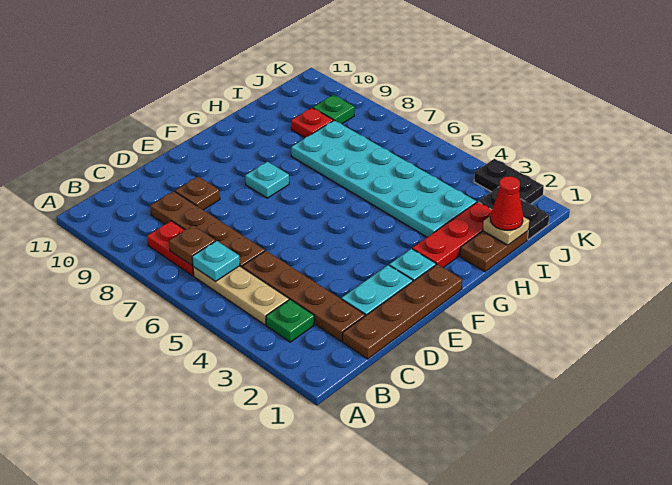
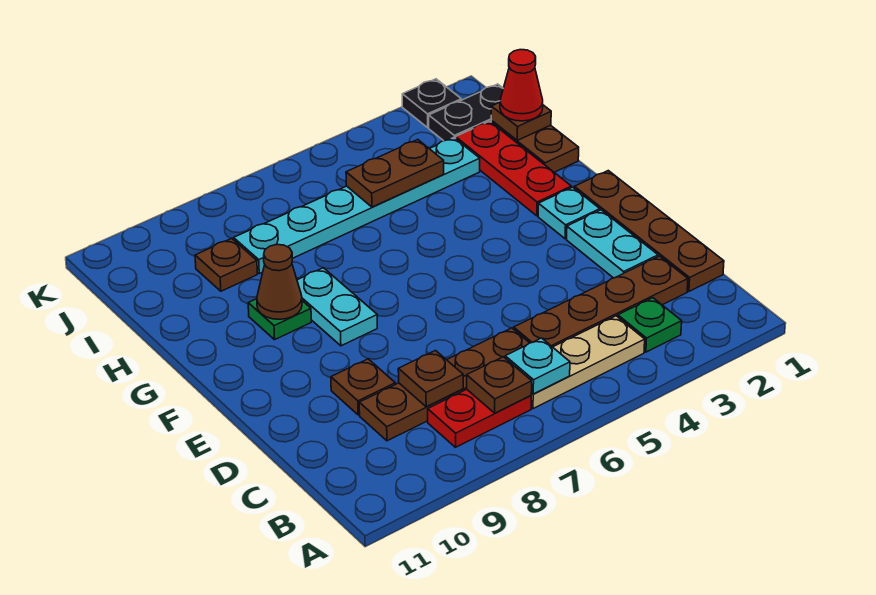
none -> brown plate C8 level 2
cyan plate F8 level 1 -> cyan plate F8:G8 level 1
none -> brown cone G9 level 2
cyan plate H3:I8 level 1 -> cyan plate I3:I8 level 1
tan plate I1 level 2 -> brown plate I1 level 2
none -> brown plate I4:I5 level 2
red plate I9 level 1 -> brown plate I9 level 1
green plate J9 level 1 -> green plate G9 level 1
black plate K2:K3 level 1 -> black plate K2 level 1

